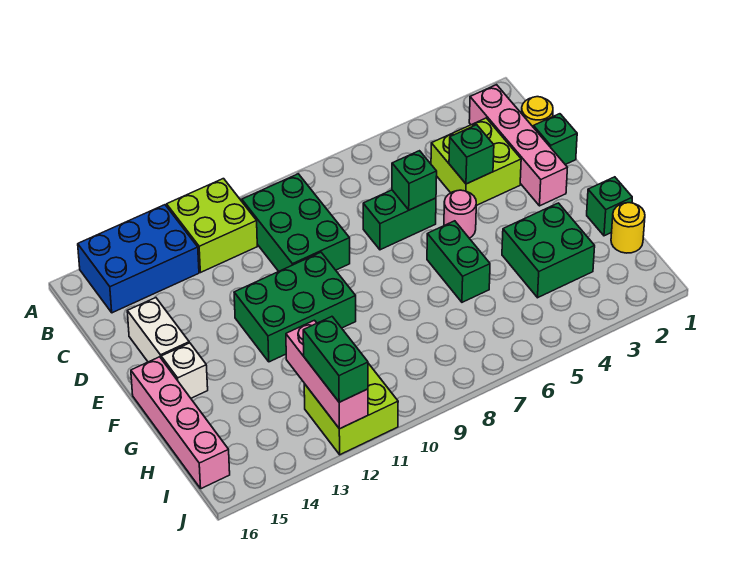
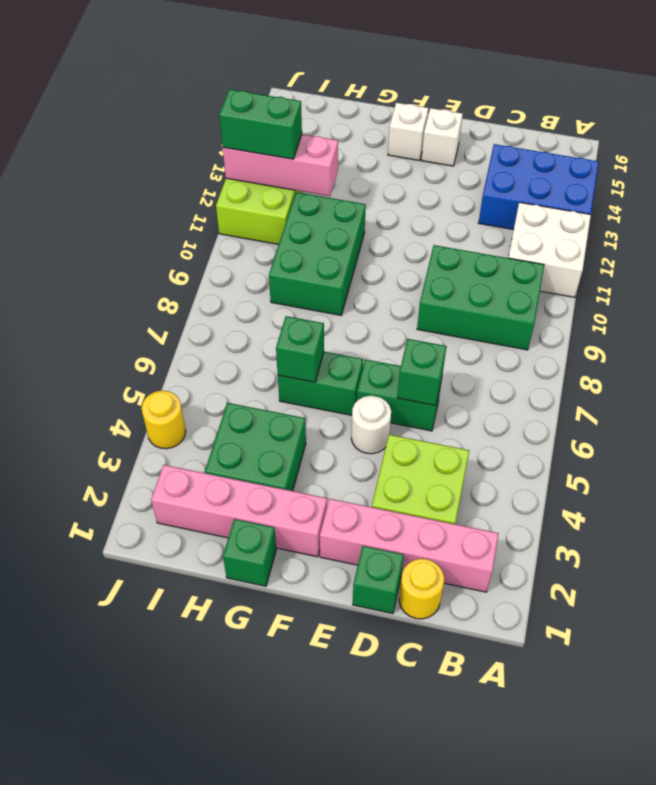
lime brick A11:B12 level 1 -> white brick A11:B12 level 1
blue brick A13:B15 level 1 -> blue brick A13:C14 level 1
green brick D4 level 2 -> green brick G6 level 2
green brick D6:D7 level 1 -> green brick D6:E6 level 1
white brick D15:E15 level 1 -> white brick E15 level 1
pink round brick E5 level 1 -> white round brick E5 level 1
green brick E10:F12 level 1 -> green brick G9:H11 level 1
pink brick F16:I16 level 1 -> pink brick F2:I2 level 1
yellow round brick H1 level 1 -> yellow round brick J4 level 1

